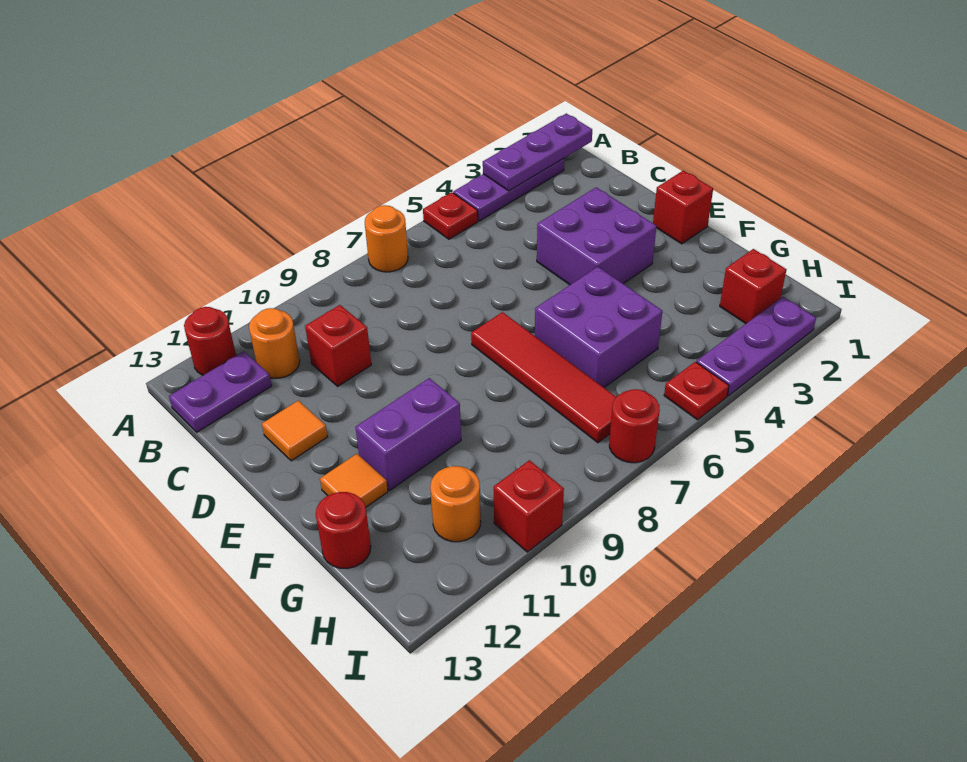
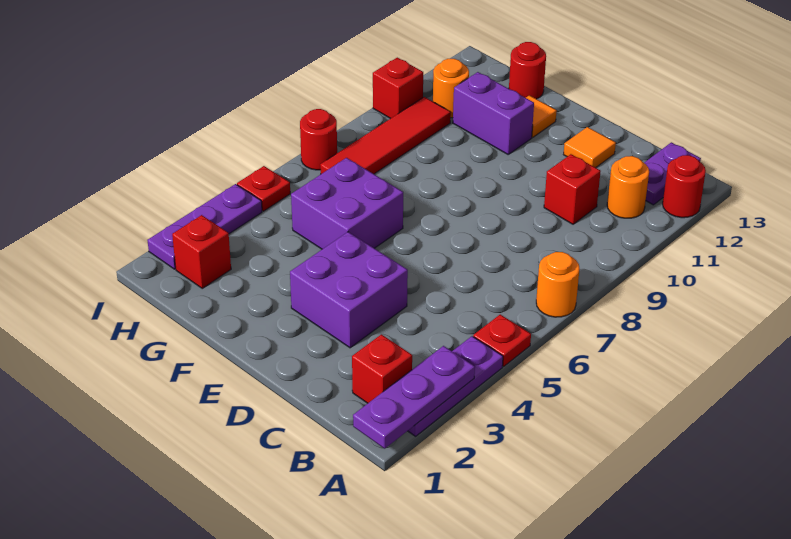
red brick E1 level 1 -> red brick B2 level 1
red tile E7:H7 level 1 -> red tile H7:H10 level 1
purple brick F10:F11 level 1 -> purple brick F11:G11 level 1

